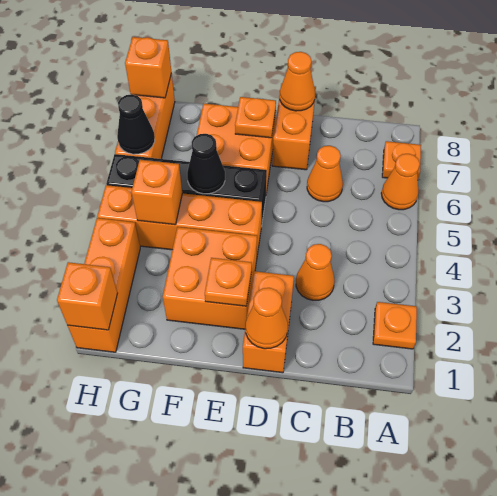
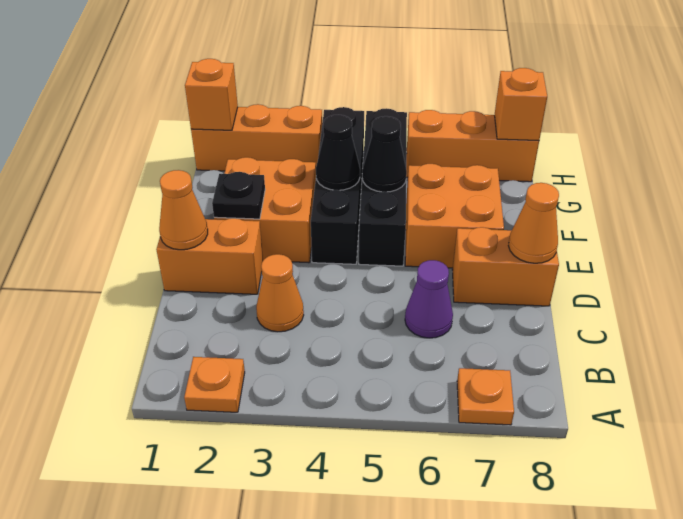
orange cone A6 level 1 -> none
orange cone C6 level 1 -> purple cone C6 level 1
orange plate E2 level 2 -> black plate E2 level 2
orange brick E4:H4 level 1 -> black brick E4:H4 level 1
orange plate E7 level 2 -> none
orange brick G4 level 2 -> none
black cone H6 level 2 -> black cone F4 level 2

